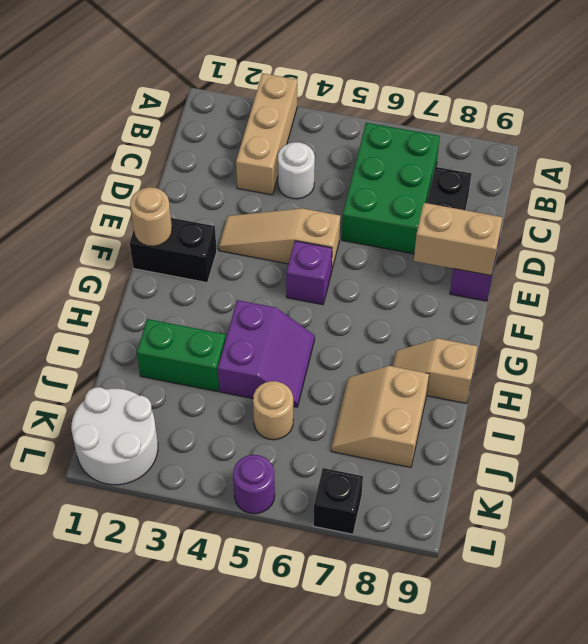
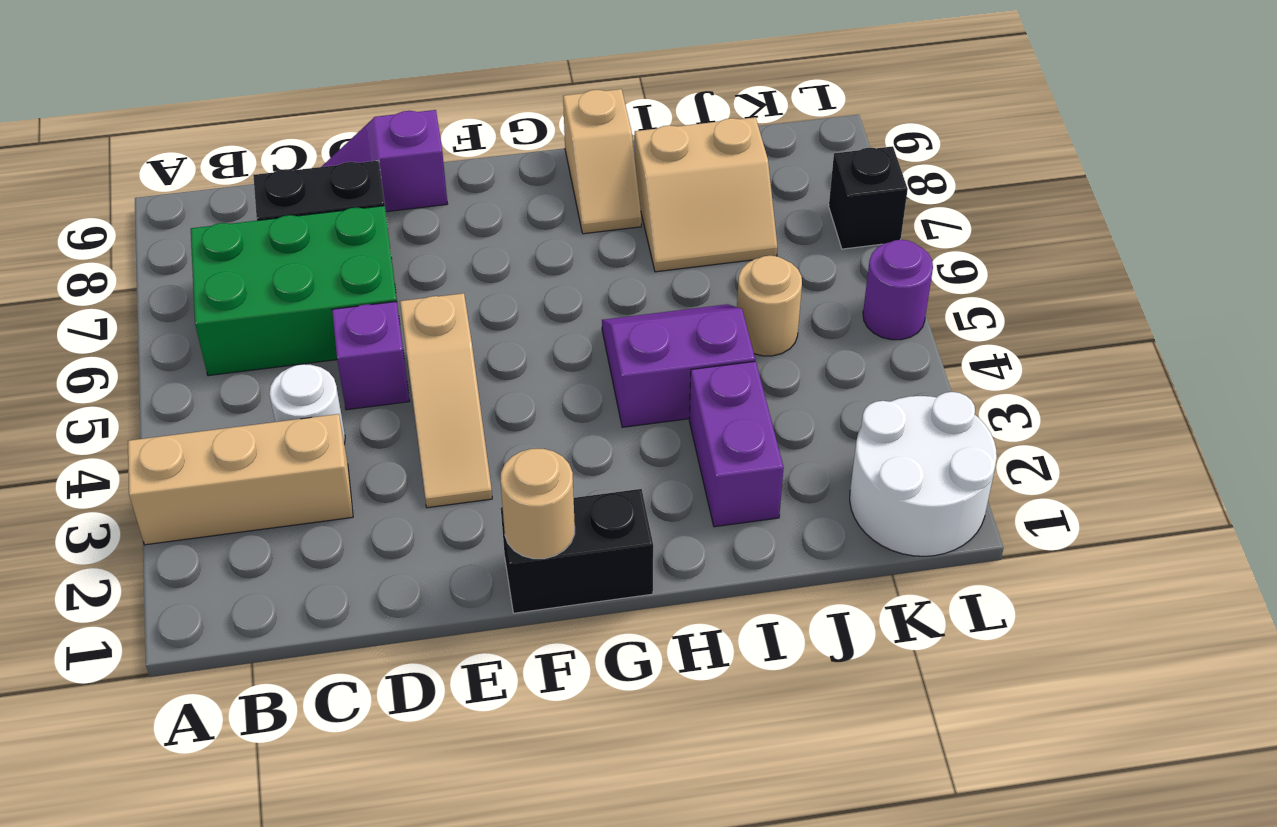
tan brick E8:E9 level 2 -> none
black brick F1:F2 level 1 -> black brick F1:G1 level 1
purple brick F5 level 1 -> purple brick D5 level 1
green brick I2:I3 level 1 -> purple brick I2:I3 level 1

